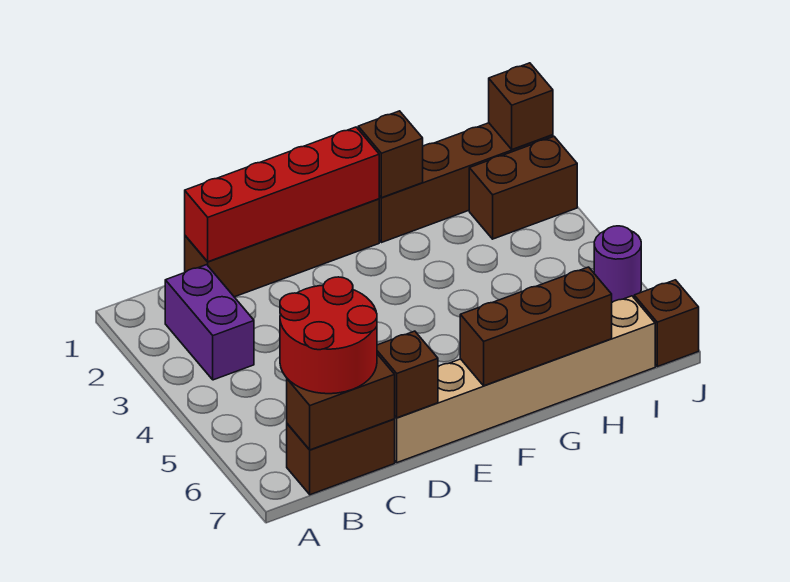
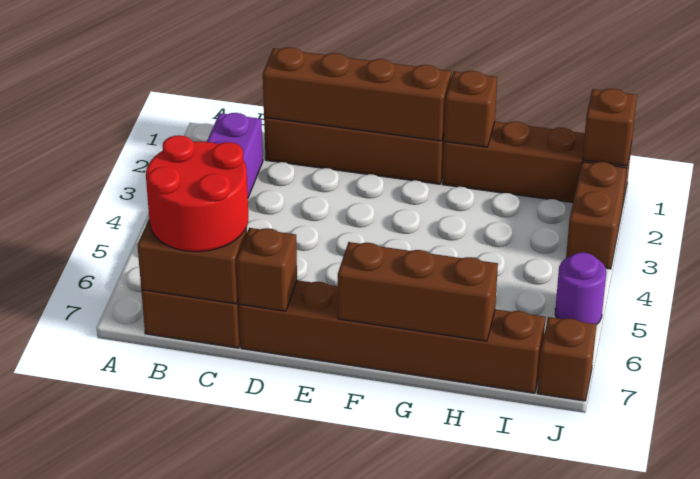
red brick C1:F1 level 2 -> brown brick C1:F1 level 2
tan brick D7:I7 level 1 -> brown brick D7:I7 level 1
brown brick I2:J2 level 1 -> brown brick J2:J3 level 1

